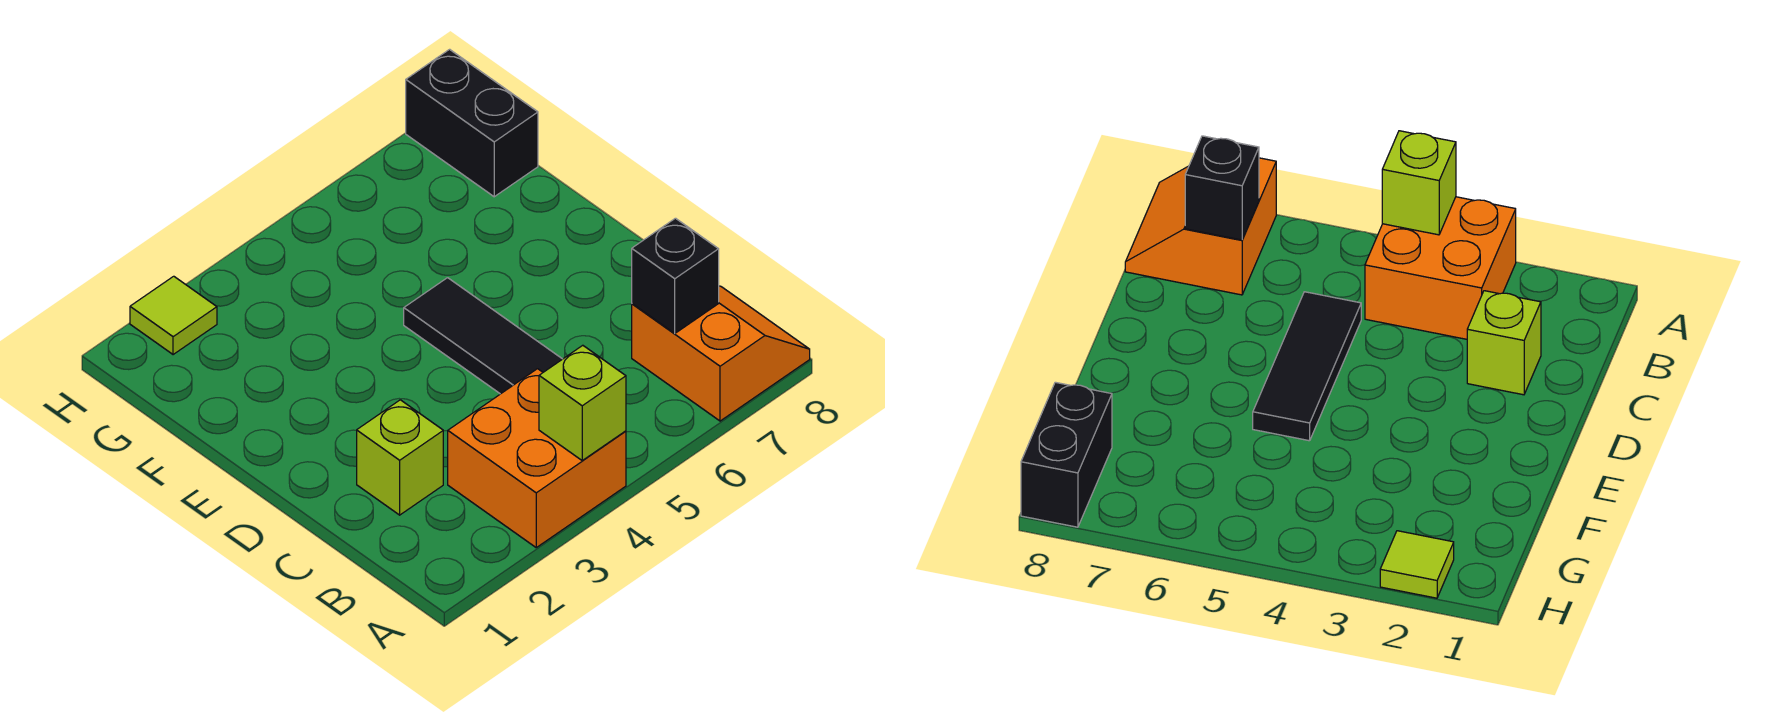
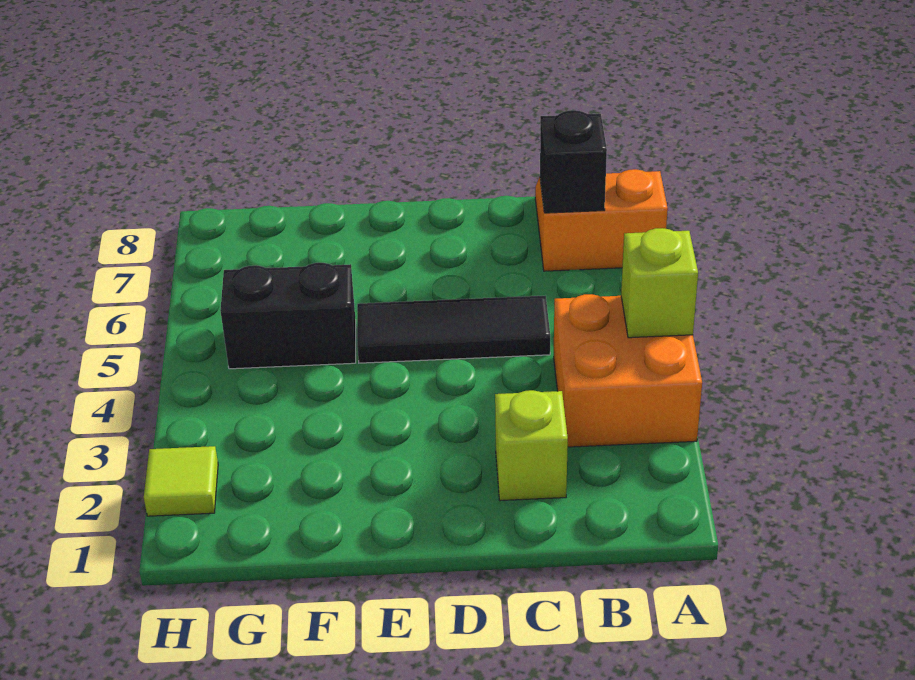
black brick G8:H8 level 1 -> black brick F5:G5 level 1

